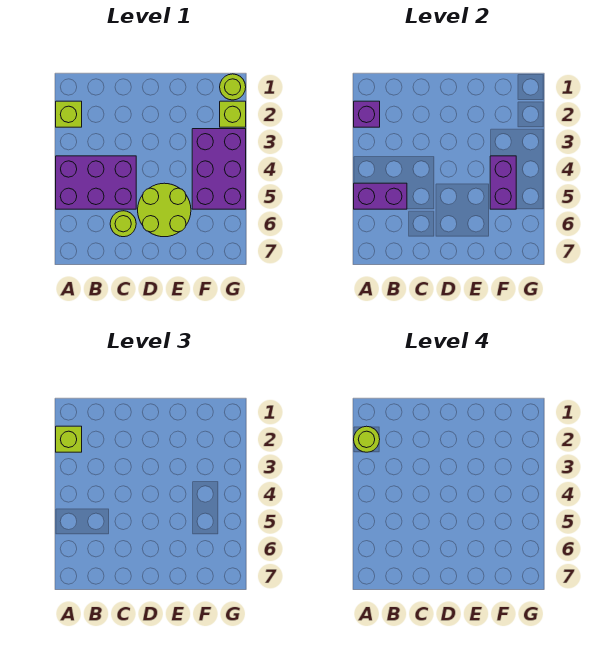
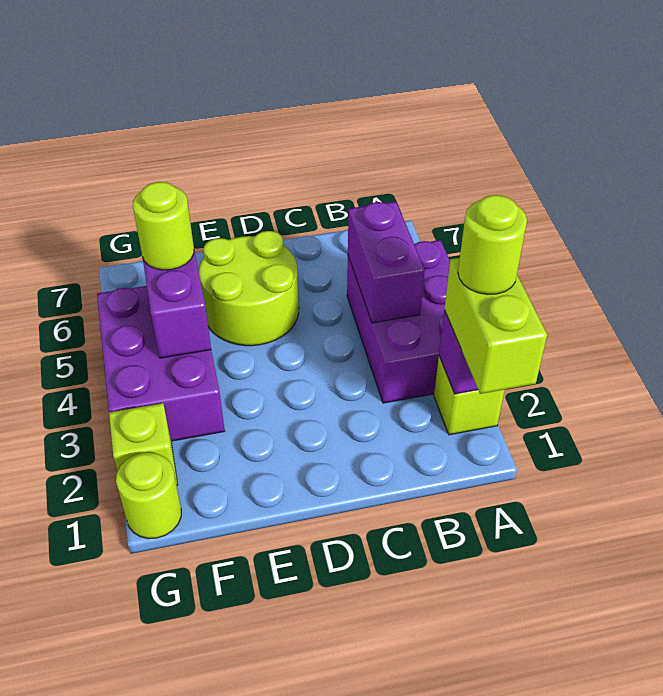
lime brick A2 level 3 -> lime brick A1:A2 level 3
purple brick A4:C5 level 1 -> purple brick A3:B5 level 1
purple brick A5:B5 level 2 -> purple brick B4:B5 level 2
lime round brick C6 level 1 -> lime round brick F5 level 3

